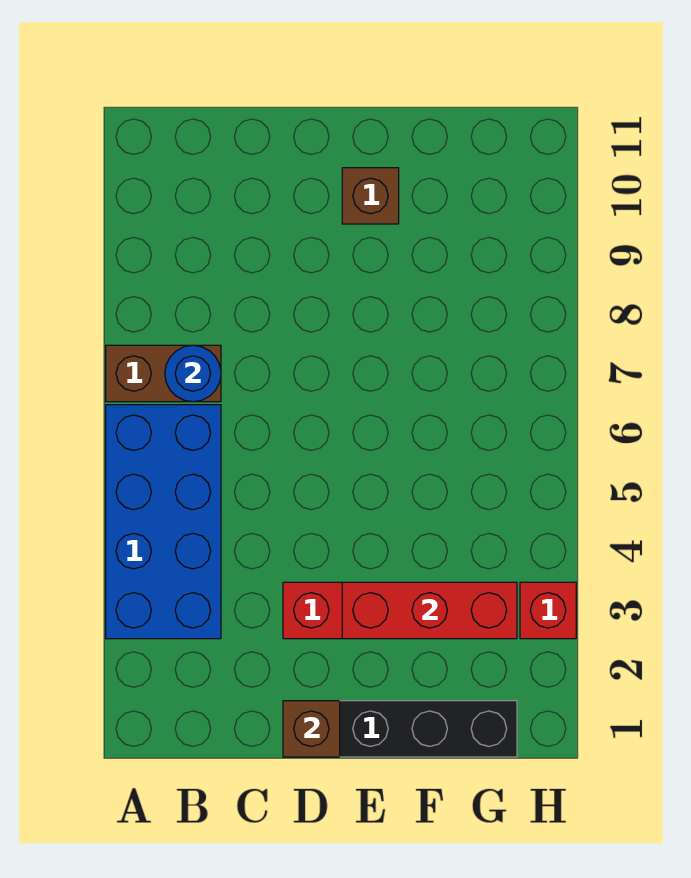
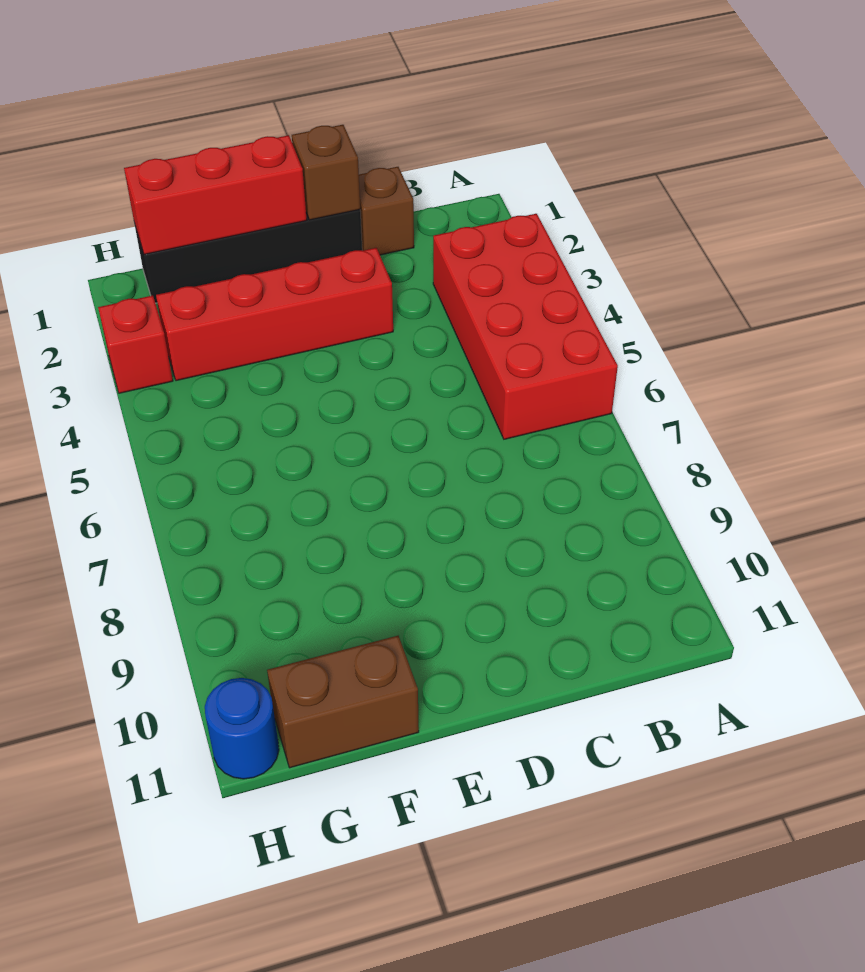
blue brick A3:B6 level 1 -> red brick A3:B6 level 1
brown brick A7:B7 level 1 -> brown brick F11:G11 level 1
blue round brick B7 level 2 -> blue round brick H11 level 1
red brick E3:G3 level 2 -> red brick E1:G1 level 2
brown brick E10 level 1 -> brown brick C1 level 1

